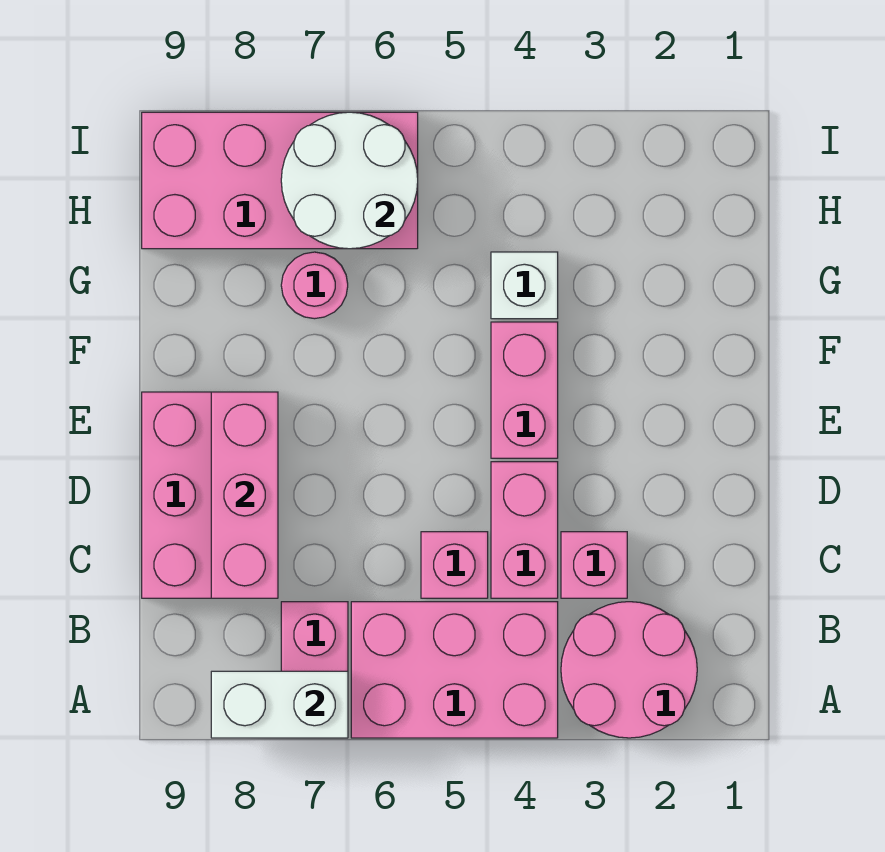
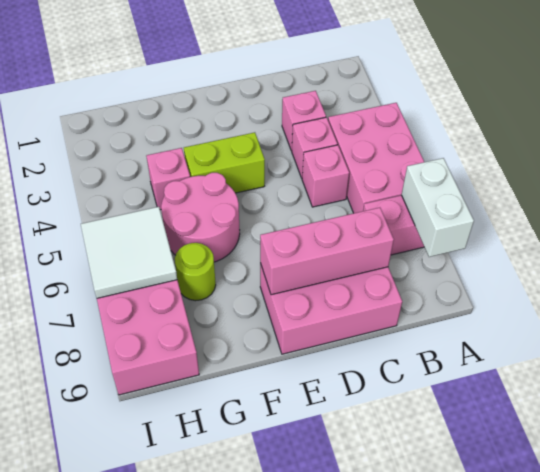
pink round brick A2:B3 level 1 -> pink round brick F5:G6 level 1
pink brick C4:D4 level 1 -> pink brick C4 level 1
pink brick E4:F4 level 1 -> lime brick E4:F4 level 1
white brick G4 level 1 -> pink brick G4 level 1
pink round brick G7 level 1 -> lime round brick G7 level 1
white round brick H6:I7 level 2 -> white tile H6:I7 level 2

